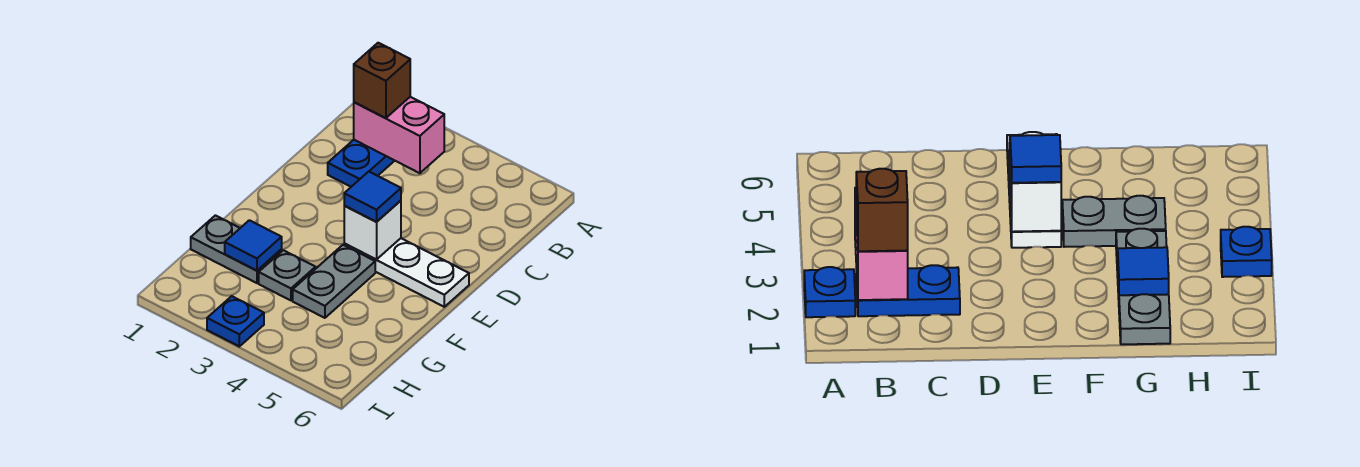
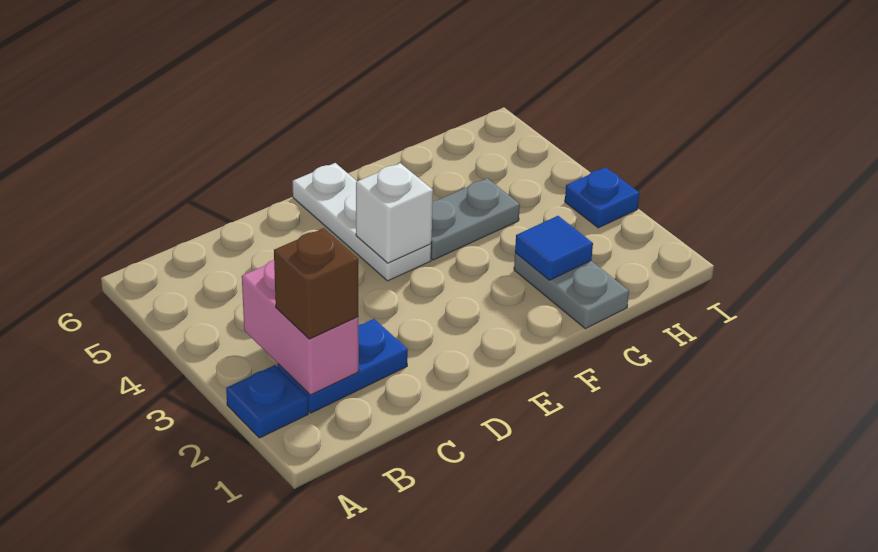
blue tile E4 level 3 -> none
grey plate G3 level 1 -> none

